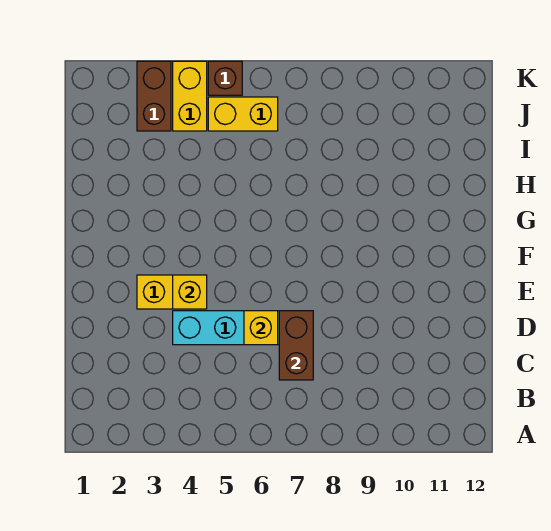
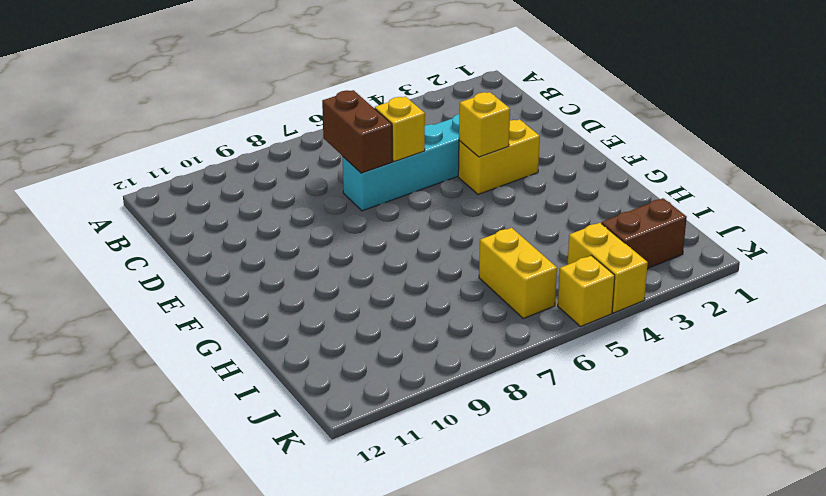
brown brick J3:K3 level 1 -> brown brick J2:J3 level 1
yellow brick J5:J6 level 1 -> yellow brick I6:J6 level 1
brown brick K5 level 1 -> yellow brick K5 level 1

